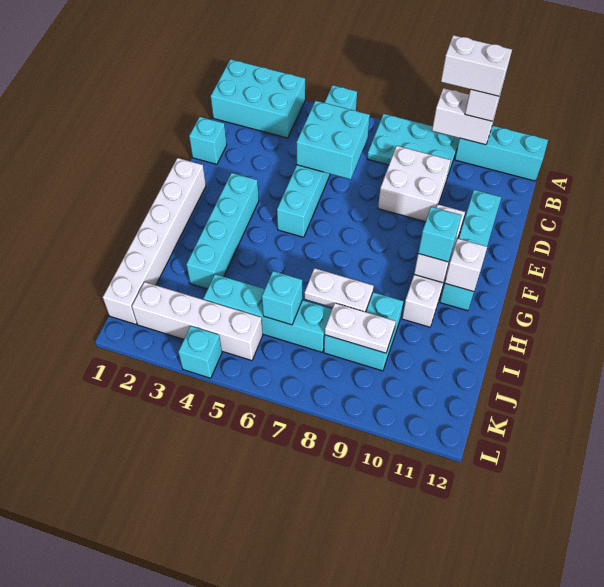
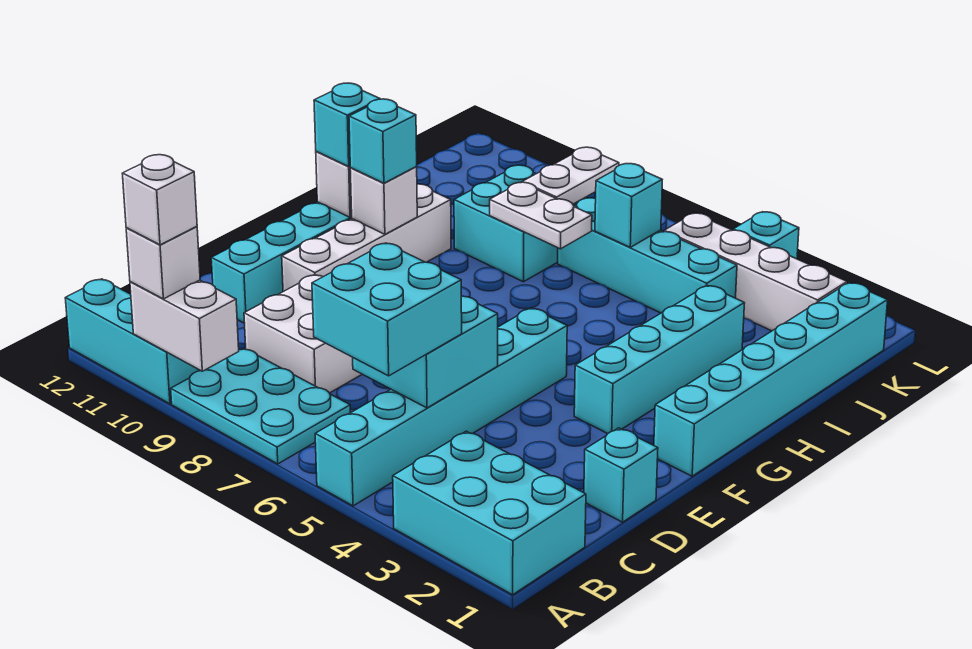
white brick A9:A10 level 4 -> white brick A10 level 4
none -> cyan brick B5:C6 level 3
white brick F1:K1 level 1 -> cyan brick F1:K1 level 1
none -> cyan brick G11 level 3
white plate J8:J9 level 2 -> white plate J8:K8 level 2

